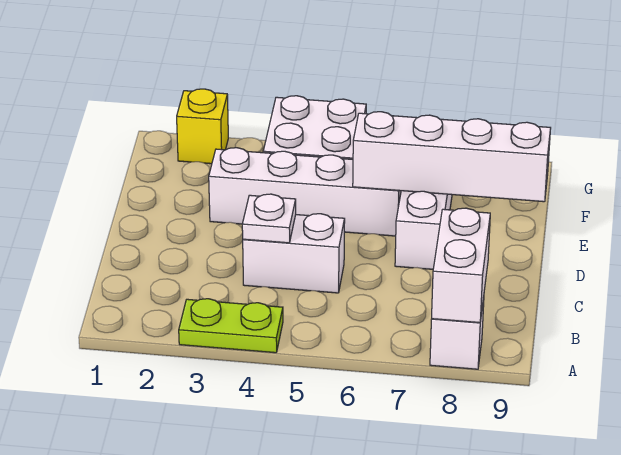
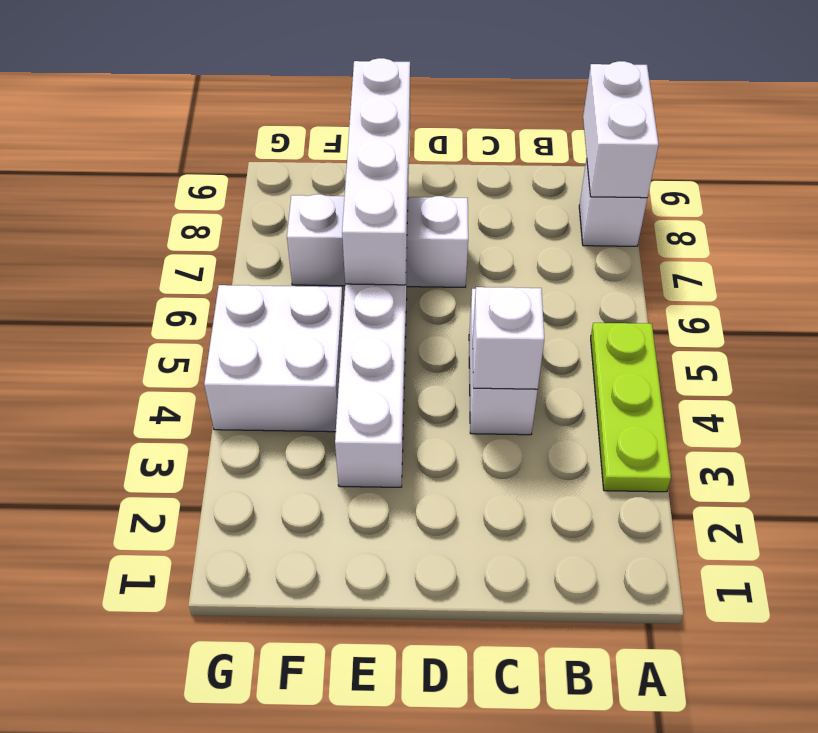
lime plate A3:A4 level 1 -> lime plate A3:A5 level 1
white brick A8:B8 level 2 -> white brick A8:A9 level 2
white plate C4 level 2 -> white brick C4 level 2
yellow brick G2 level 1 -> none

